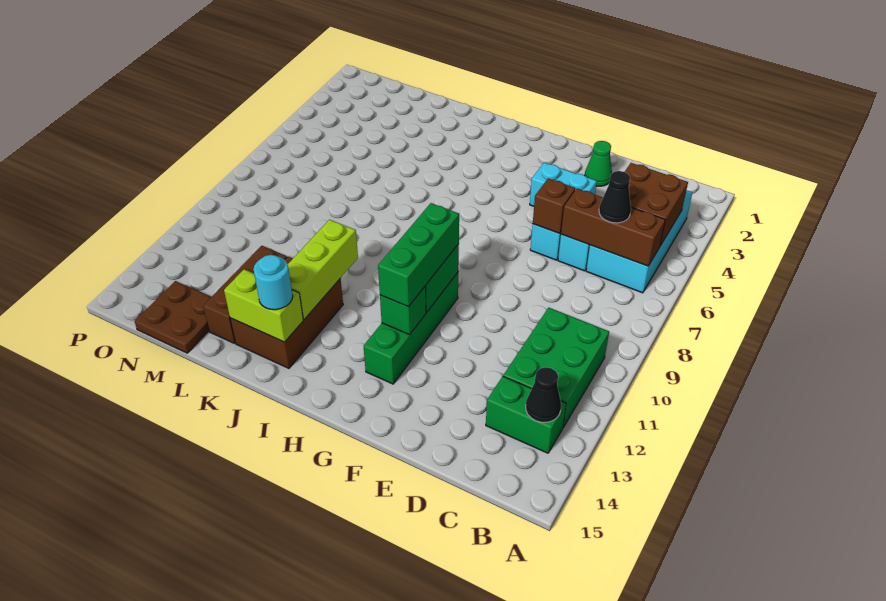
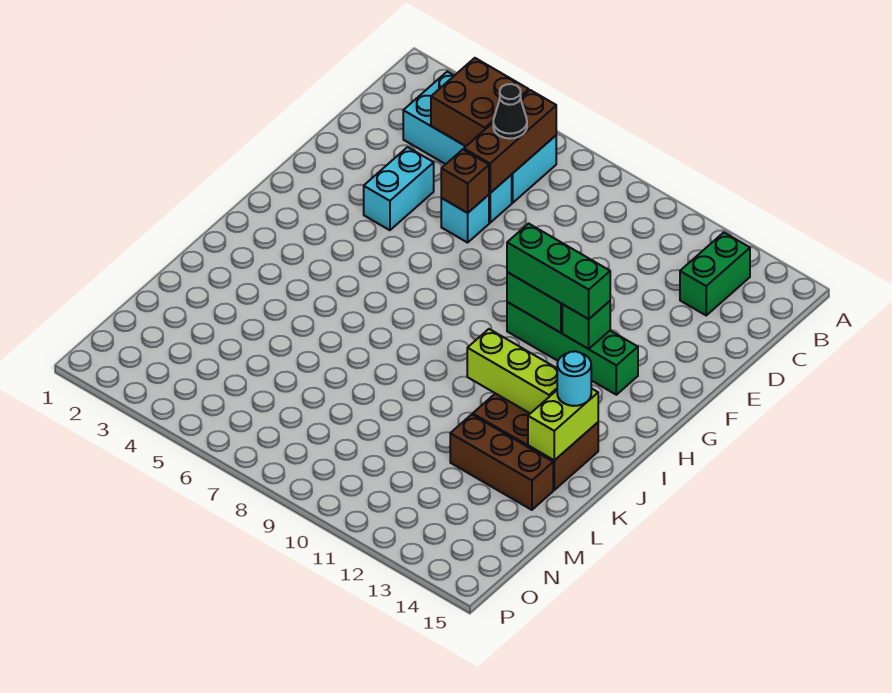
green brick B10:C12 level 1 -> none
black cone B13 level 2 -> none
green cone E2 level 1 -> none
brown plate M14:N15 level 1 -> none

